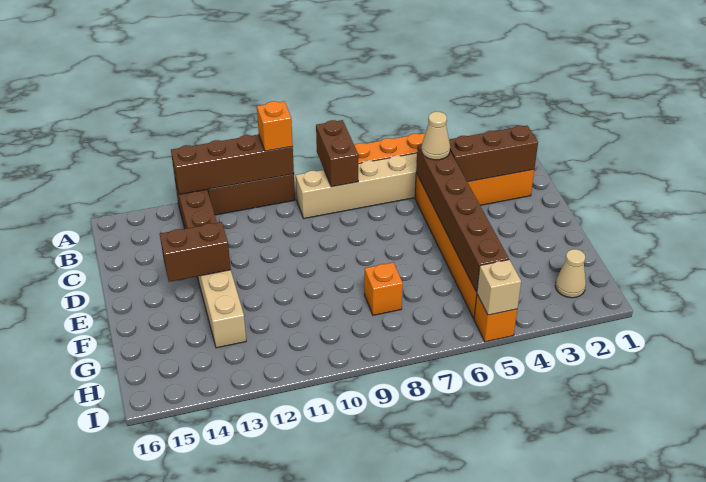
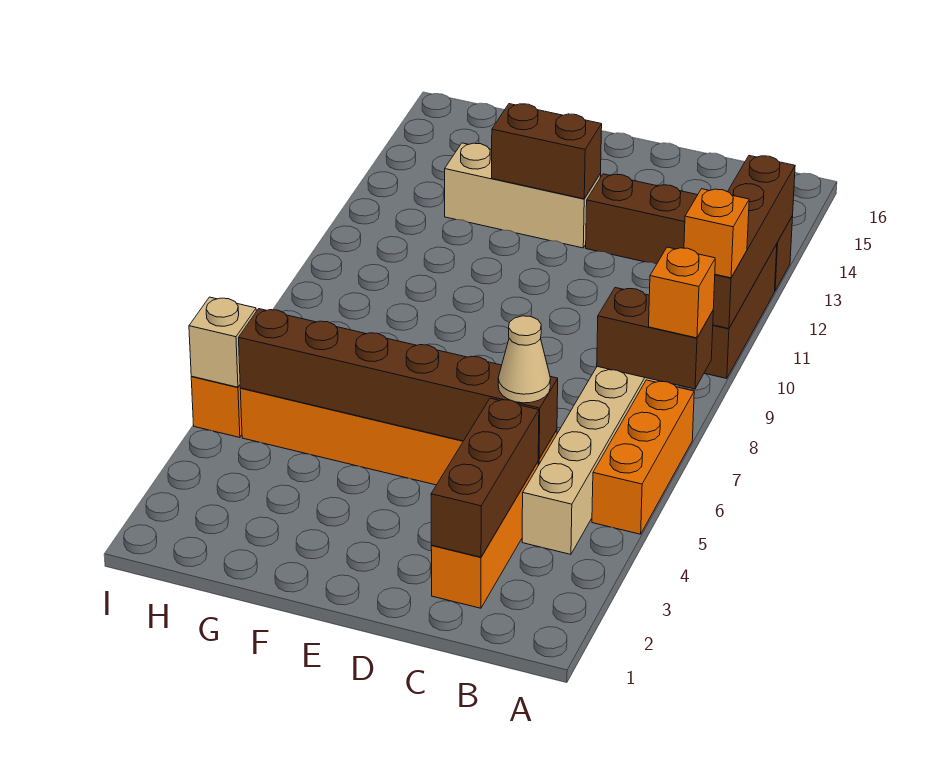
brown brick E13:E14 level 2 -> brown brick E13:F13 level 2
orange brick G8 level 1 -> orange brick A8 level 3
tan cone H2 level 1 -> none

